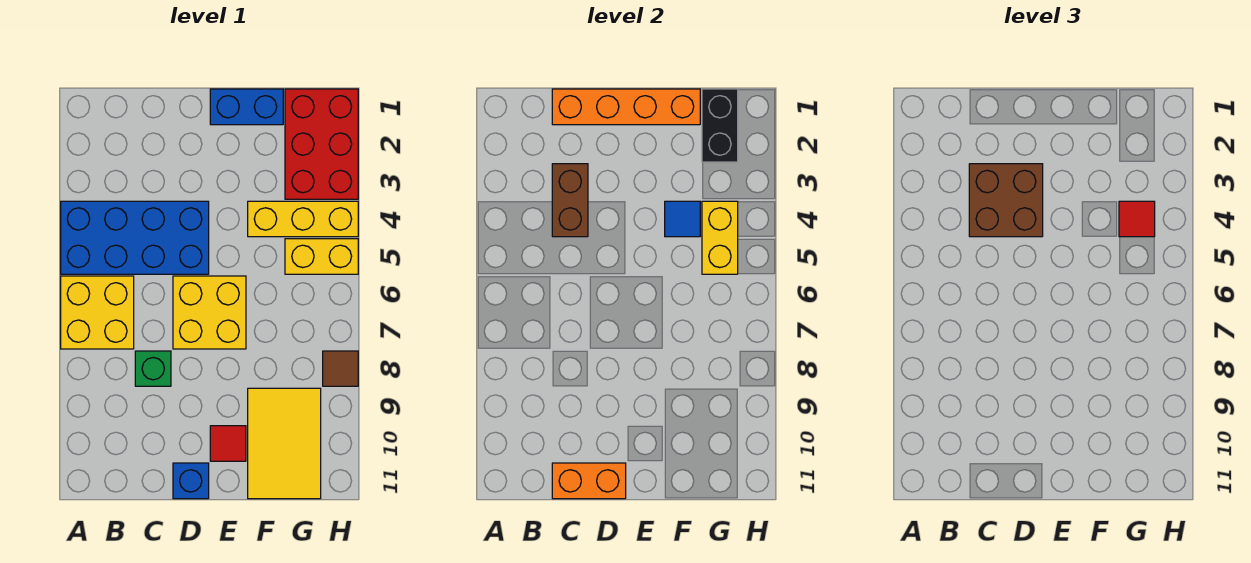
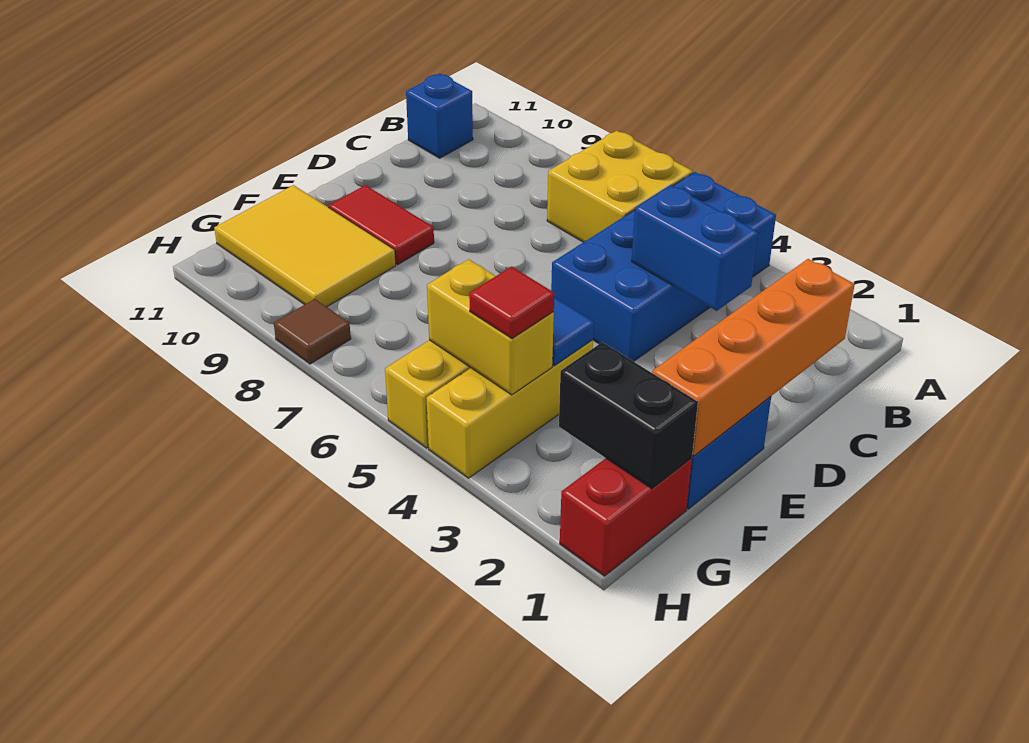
brown brick C3:C4 level 2 -> blue brick C3:C4 level 2
brown brick C3:D4 level 3 -> none
green brick C8 level 1 -> none
orange brick C11:D11 level 2 -> none
yellow brick D6:E7 level 1 -> none
blue brick D11 level 1 -> blue brick B11 level 1
red tile E10 level 1 -> red tile E9:E10 level 1
red brick G1:H3 level 1 -> red brick G1:H1 level 1

